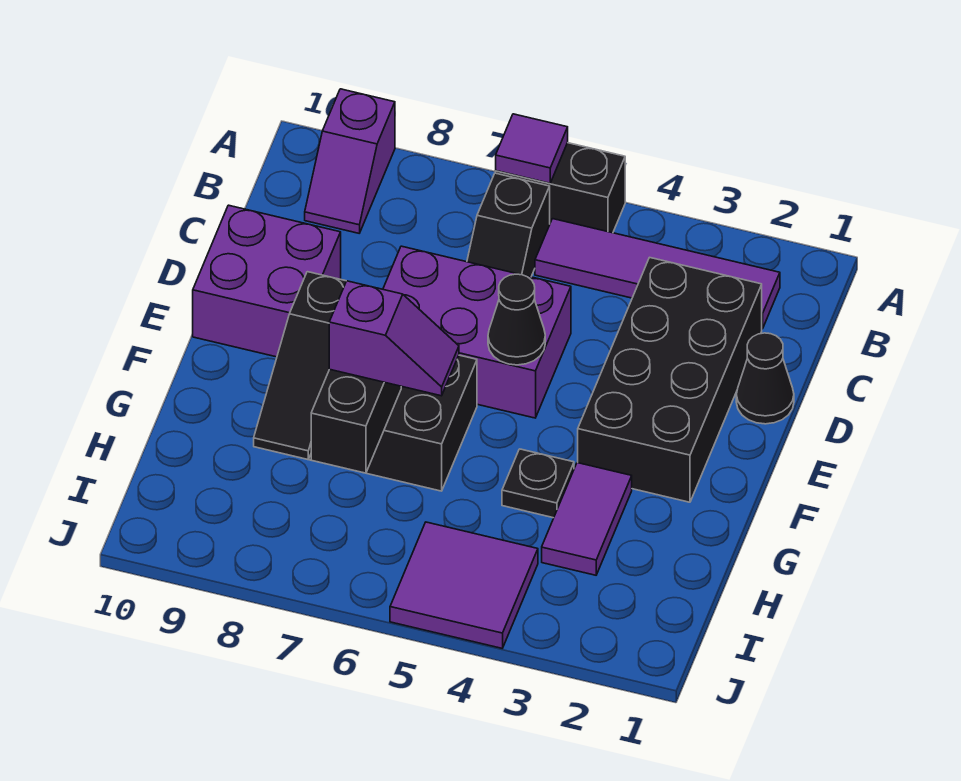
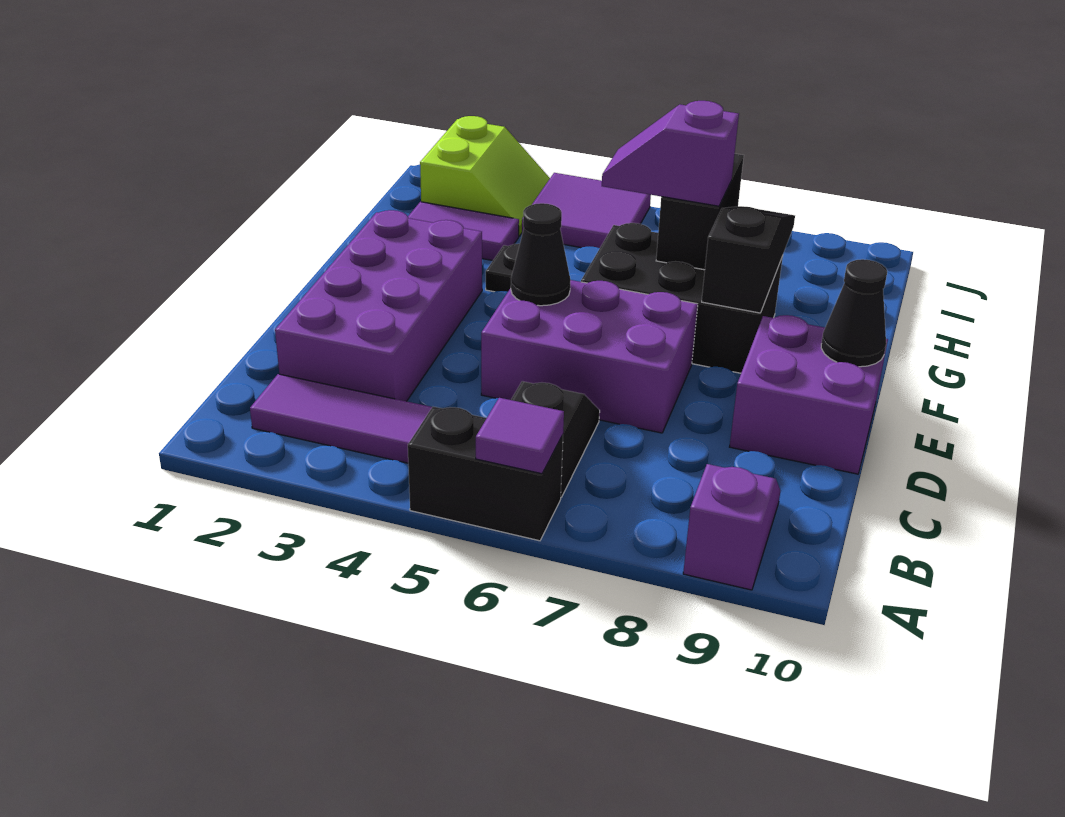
black brick C2:F3 level 1 -> purple brick C2:F3 level 1
black cone D1 level 1 -> black cone E10 level 2
purple tile G3:H3 level 1 -> purple tile H2:H3 level 1
none -> lime slope I2:J3 level 1 top 2

